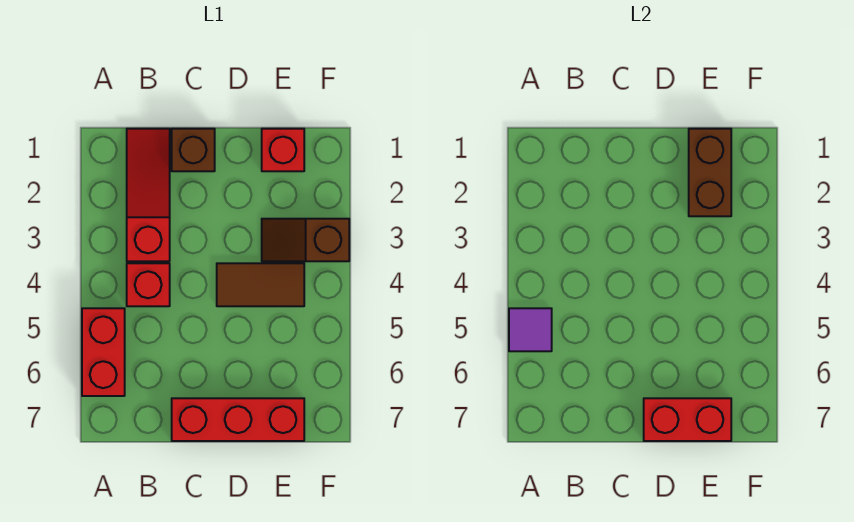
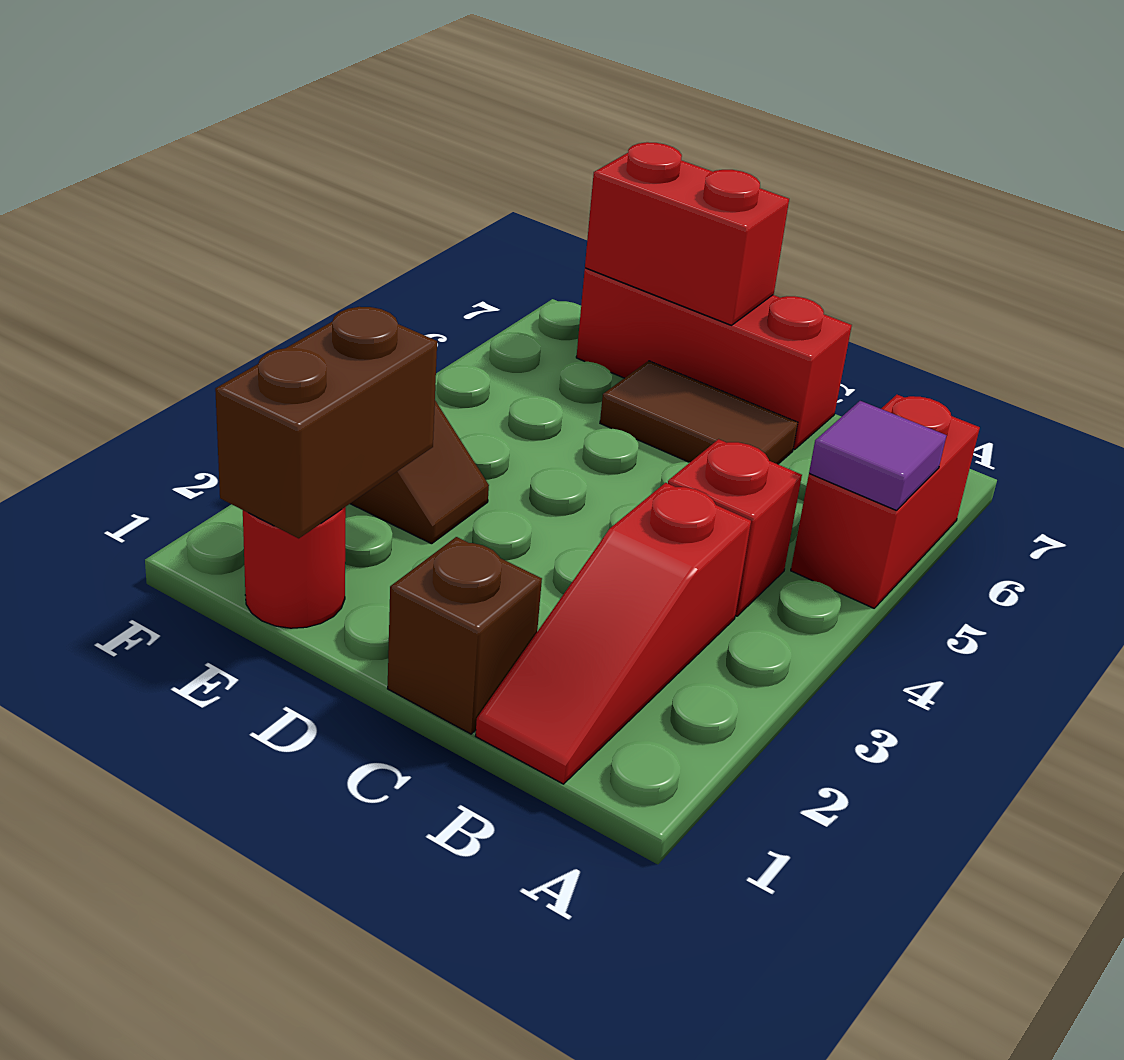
brown tile D4:E4 level 1 -> brown tile C6:D6 level 1
red brick E1 level 1 -> red round brick E1 level 1

